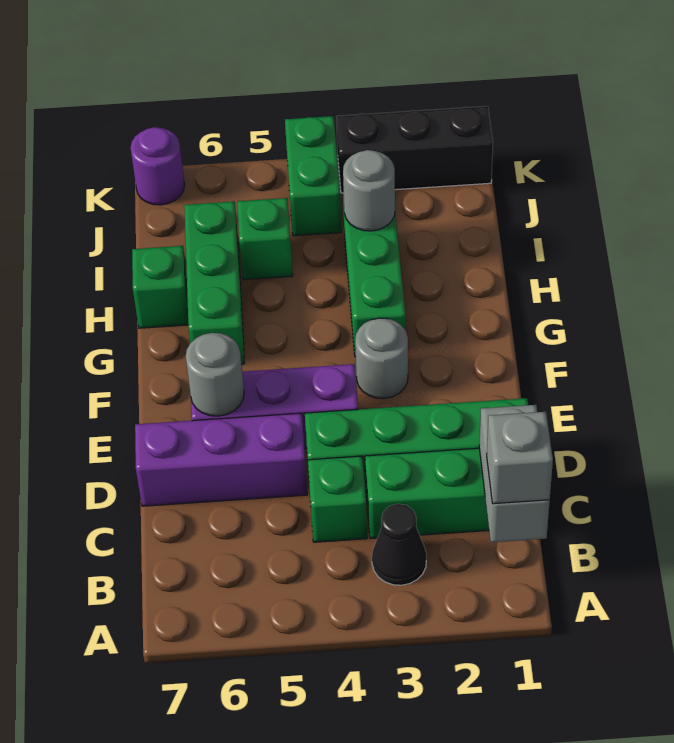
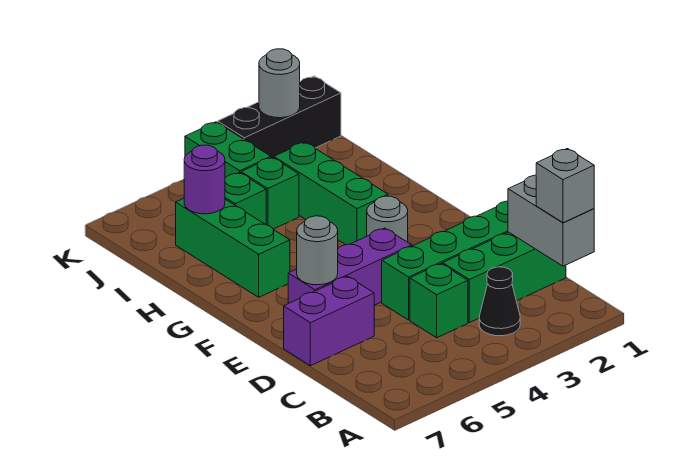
purple brick D5:D7 level 1 -> purple brick D6:D7 level 1
green brick H7 level 1 -> green brick I4 level 1
grey round brick I3 level 2 -> grey round brick K2 level 2
purple round brick K7 level 1 -> purple round brick I6 level 2

